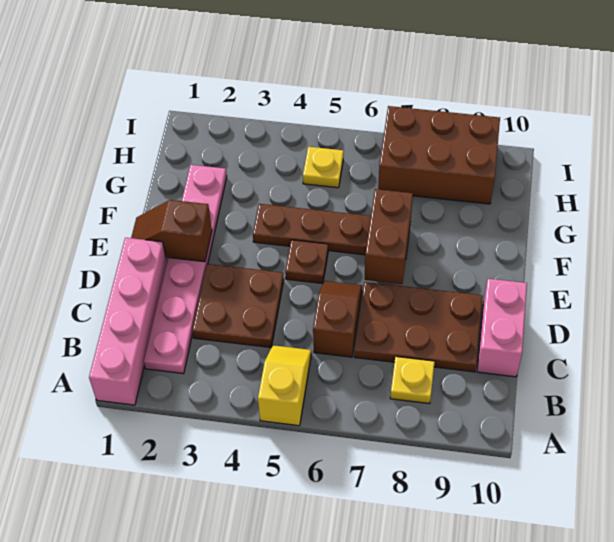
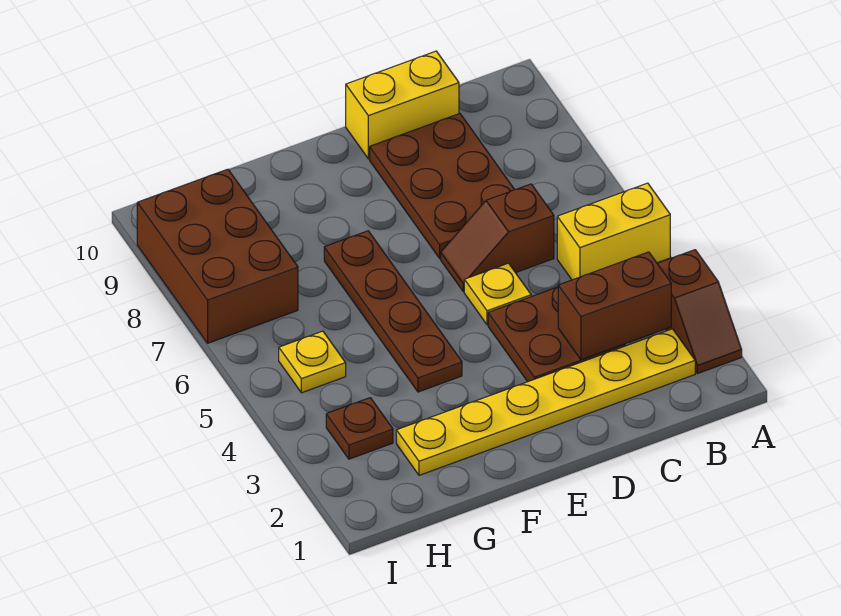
pink brick A1:D1 level 1 -> none
yellow slope A5:B5 level 1 top A -> yellow brick A5:B5 level 1
pink plate B2:G2 level 1 -> yellow plate B2:G2 level 1
yellow plate B8 level 1 -> yellow plate D5 level 1
pink brick C10:D10 level 1 -> yellow brick C10:D10 level 1
brown slope E1:E2 level 2 top 2 -> brown slope A2:A3 level 1 top 3
brown plate E5 level 1 -> brown plate H3 level 1
brown brick E7:F7 level 2 -> brown brick B3:C3 level 2

